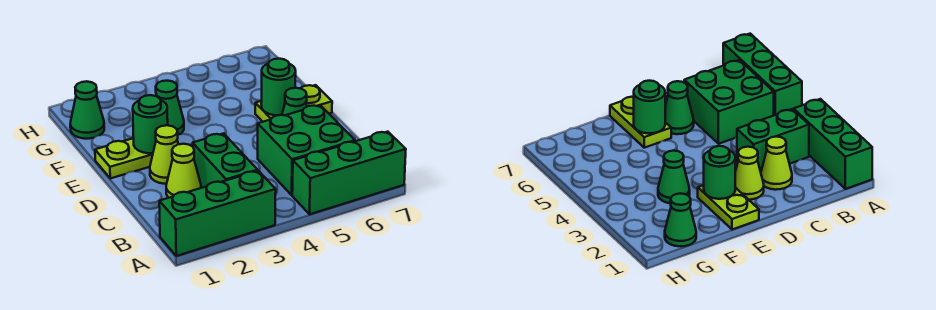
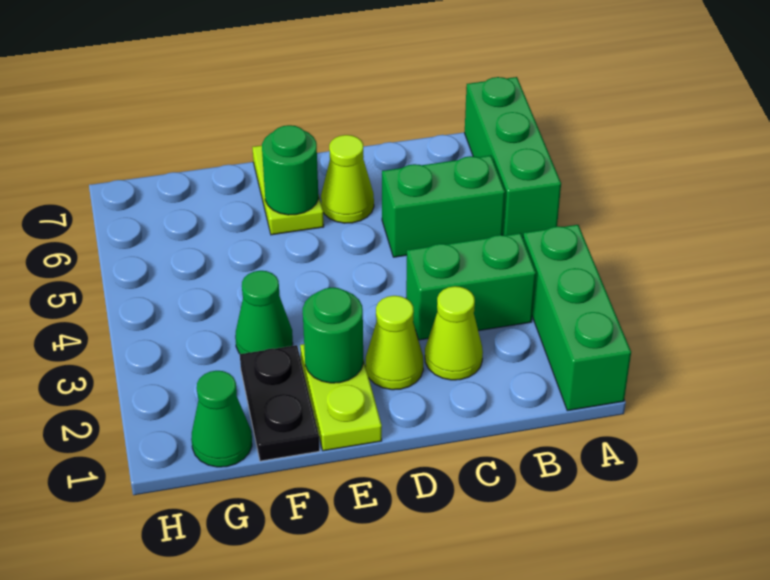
green brick B5:C6 level 1 -> green brick B5:C5 level 1
green cone D6 level 1 -> lime cone D6 level 1
none -> black plate F1:F2 level 1

